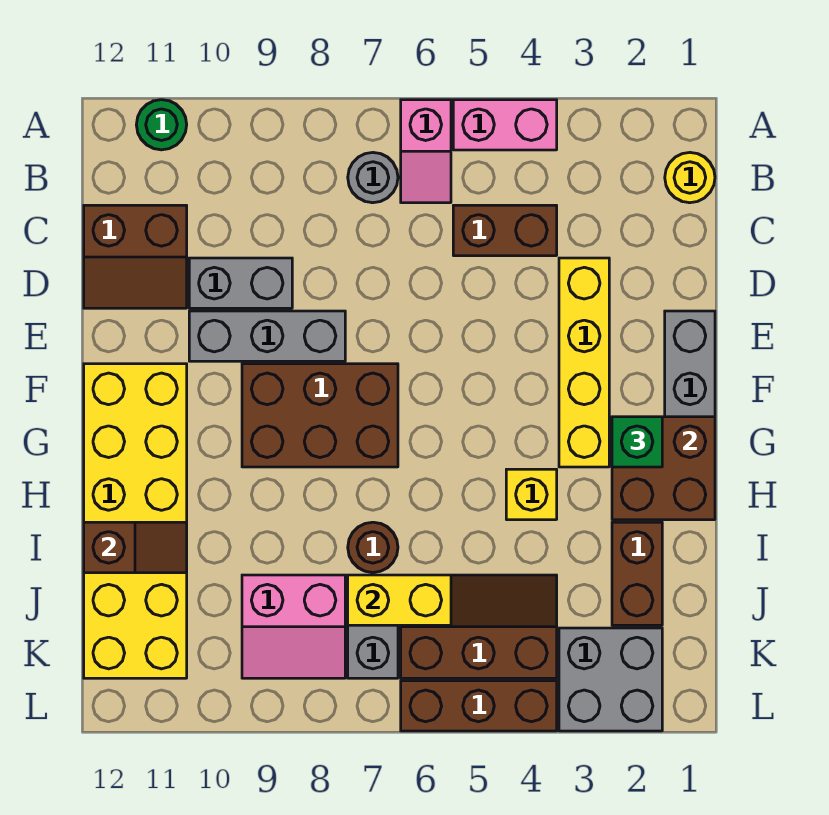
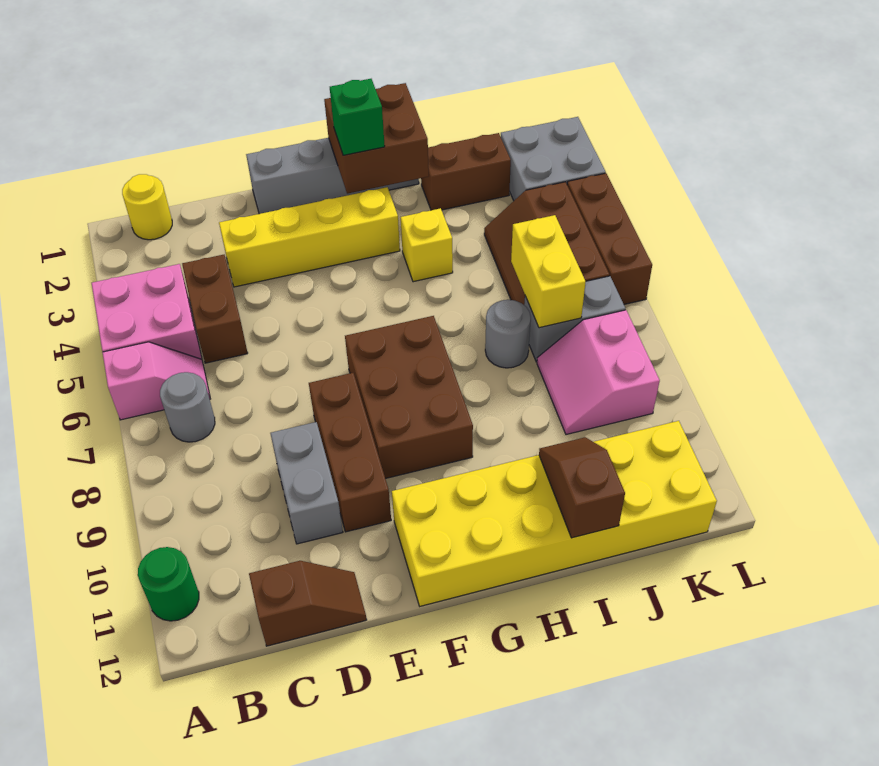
pink brick A4:A5 level 1 -> pink brick A4:B5 level 1
brown slope C11:D12 level 1 top C -> brown slope C12:D12 level 1 top C
grey brick E8:E10 level 1 -> brown brick E8:E10 level 1
brown round brick I7 level 1 -> grey round brick I7 level 1
pink slope J8:K9 level 1 top J -> pink slope J8:K9 level 1 top K

